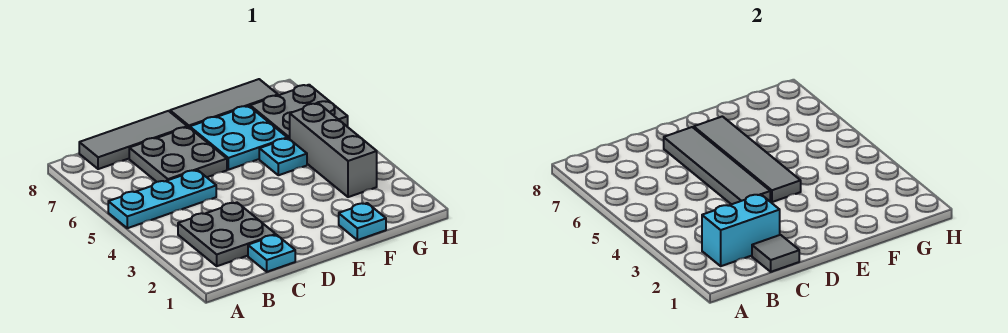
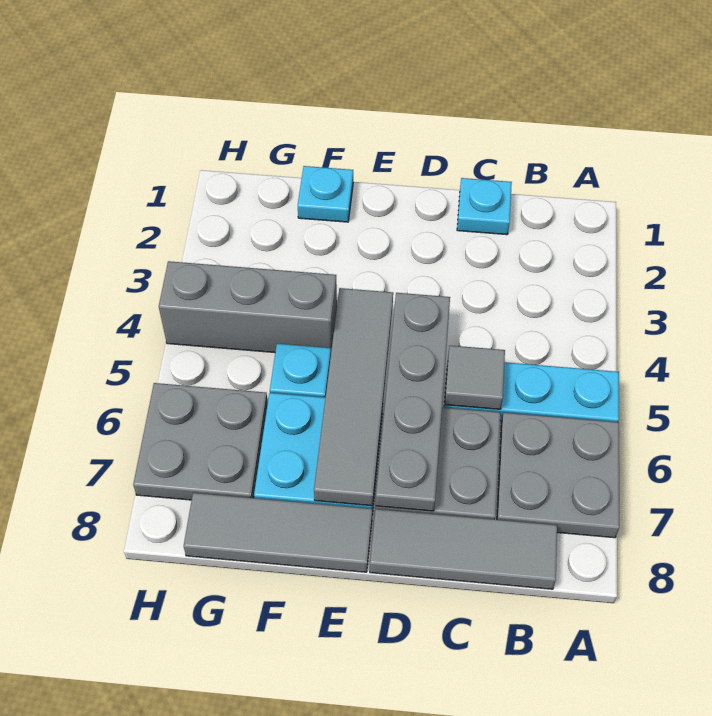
grey plate B2:C3 level 1 -> grey plate A6:B7 level 1
cyan brick B2:C2 level 2 -> none
grey tile C1 level 2 -> grey tile C5 level 2
grey tile D4:D7 level 2 -> grey plate D4:D7 level 2
grey brick G3:G5 level 1 -> grey brick F4:H4 level 1

